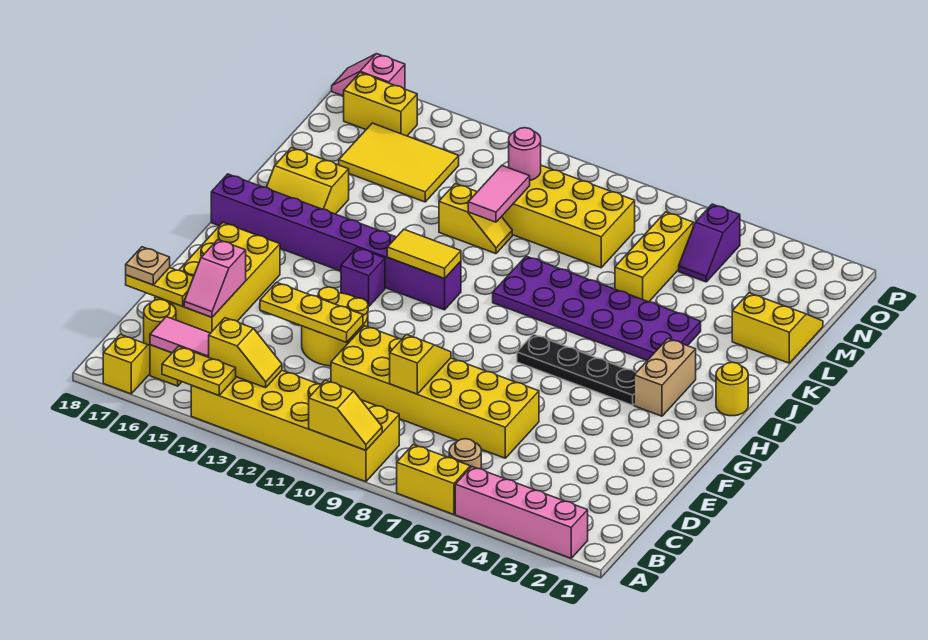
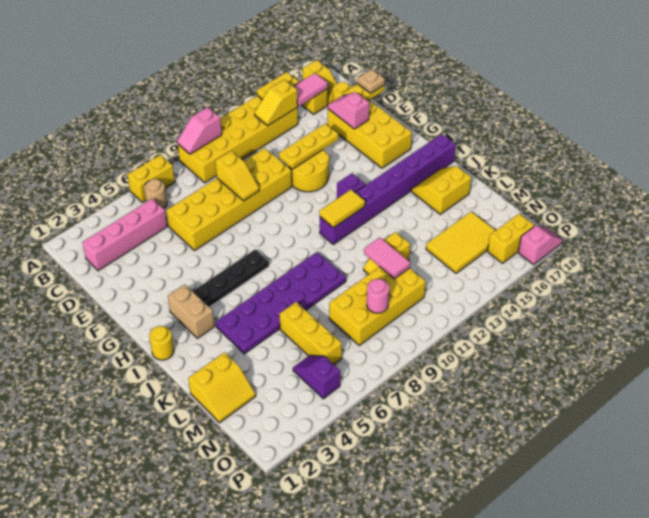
pink brick A2:A5 level 1 -> pink brick C2:C5 level 1
yellow slope A9:A10 level 2 top 10 -> pink slope A9:A10 level 2 top 10
pink round brick N11 level 2 -> pink round brick N9 level 2

